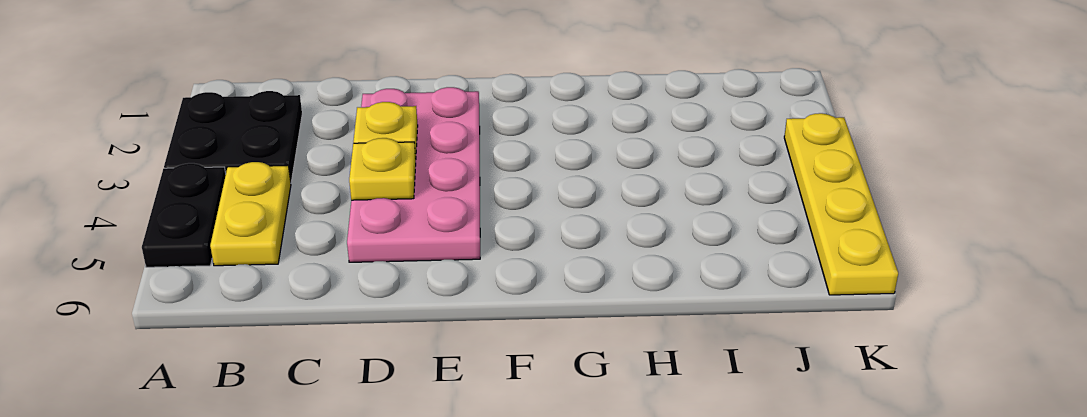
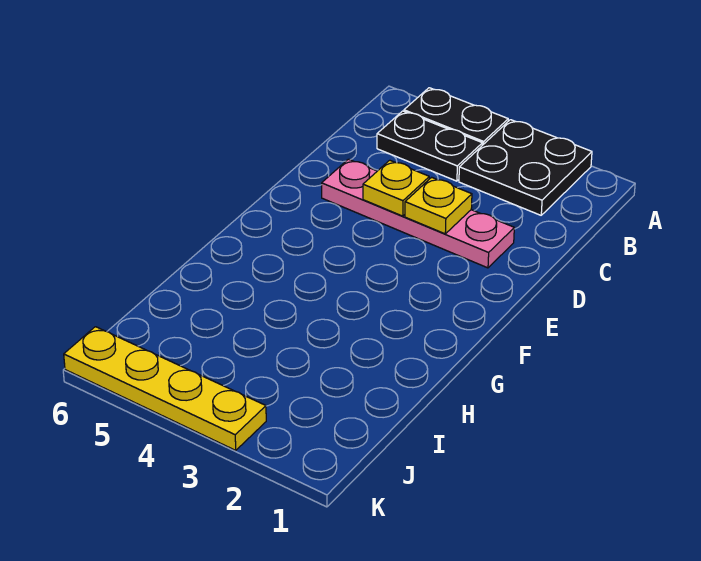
yellow plate B4:B5 level 1 -> black plate B4:B5 level 1
pink plate D2:E5 level 1 -> pink plate D2:D5 level 1

